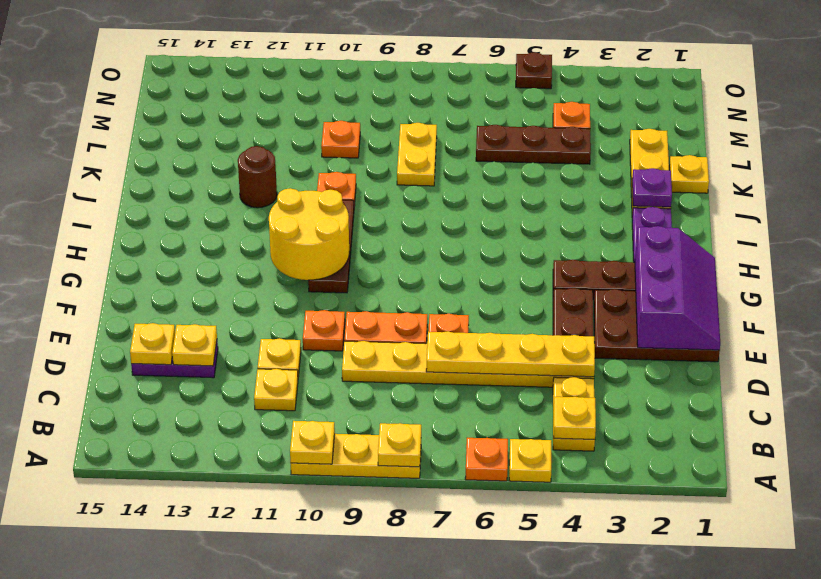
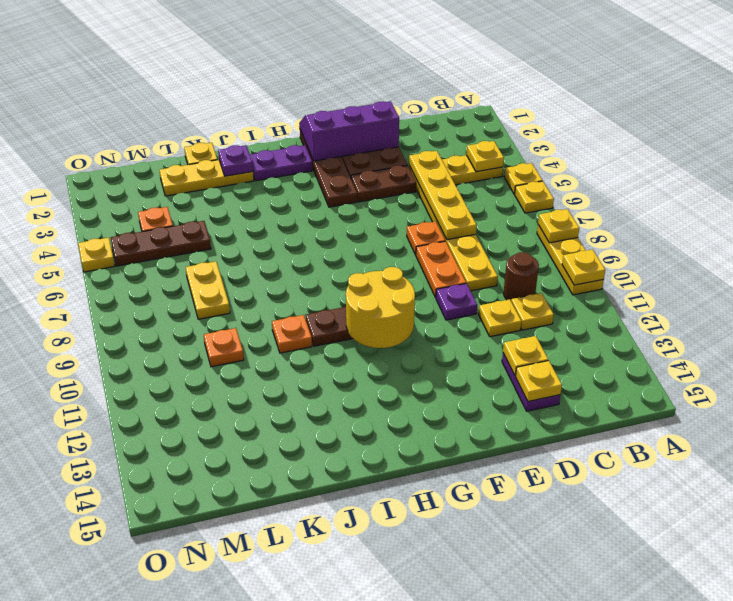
orange plate A6 level 1 -> yellow plate A6 level 1
orange plate E10 level 1 -> purple plate E10 level 1
brown round brick J12 level 1 -> brown round brick C10 level 1
yellow plate K8:L8 level 1 -> yellow plate L7:L8 level 1
brown plate L4:L6 level 1 -> brown plate L5:N5 level 1
brown plate O5 level 1 -> yellow plate O5 level 1

